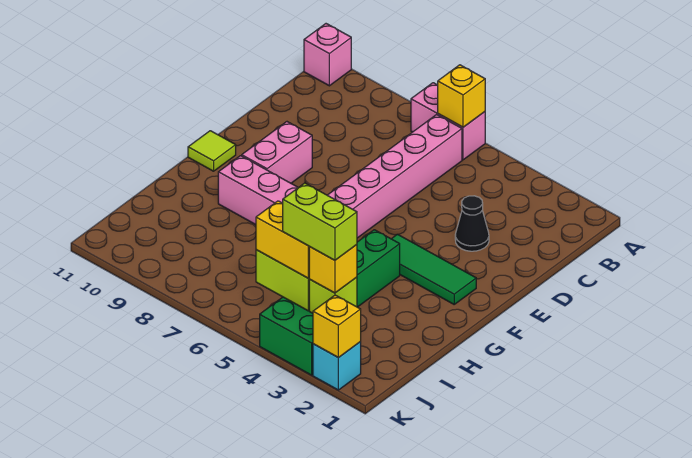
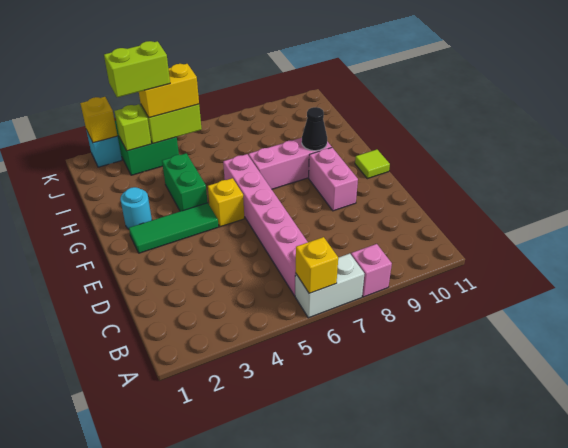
pink brick A6:A7 level 1 -> white brick A6:A7 level 1
pink brick A11 level 1 -> pink brick A8 level 1
black cone D3 level 1 -> black cone G9 level 2
none -> cyan round brick G2 level 1
yellow brick J3 level 3 -> yellow brick F5 level 1

